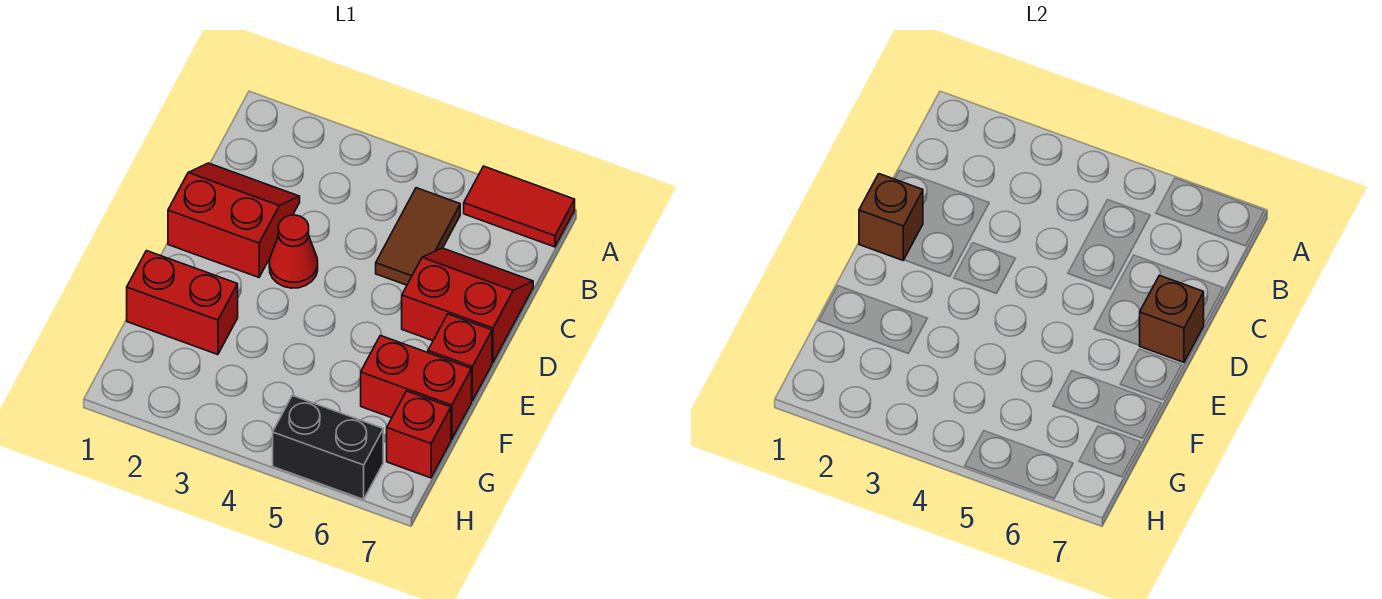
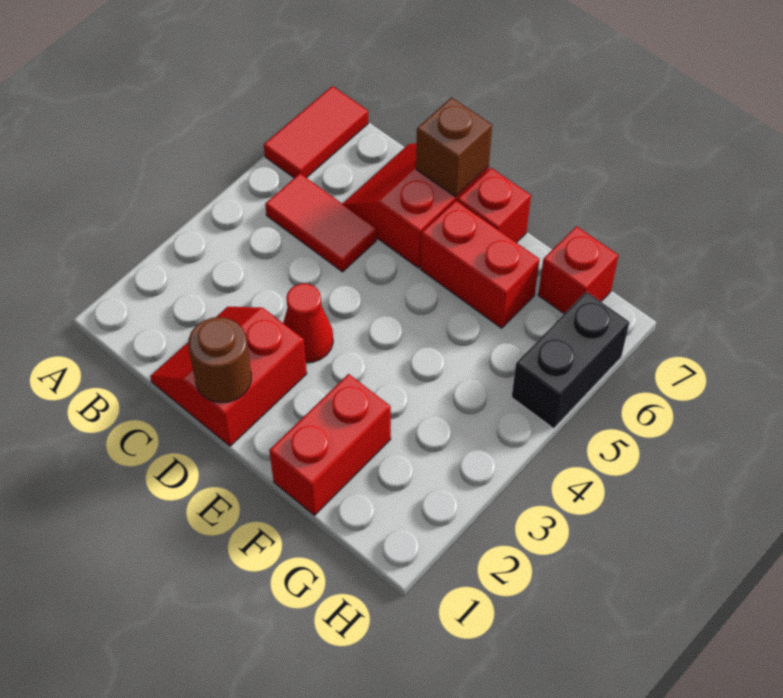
brown tile B5:C5 level 1 -> red tile B5:C5 level 1
brown brick D1 level 2 -> brown round brick D1 level 2
red brick F6:F7 level 1 -> red brick E6:F6 level 1

